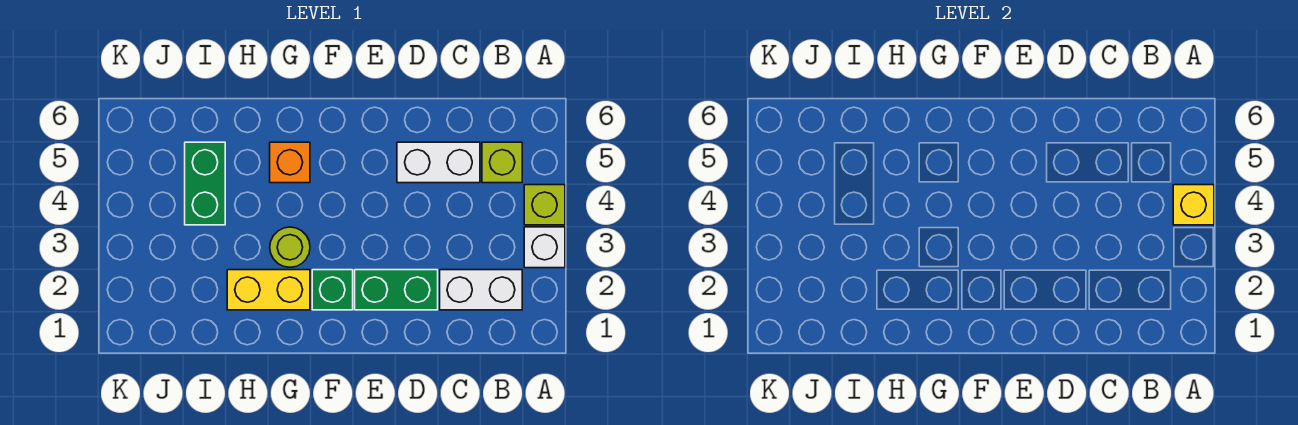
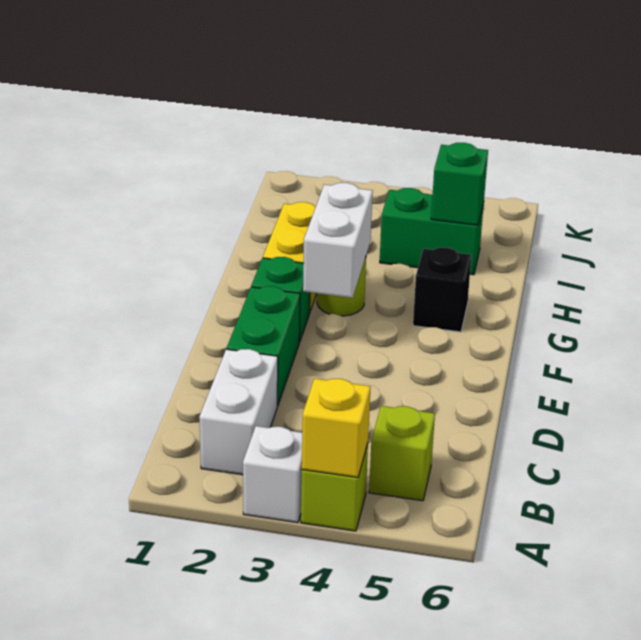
white brick C5:D5 level 1 -> white brick F3:G3 level 2
orange brick G5 level 1 -> black brick G5 level 1
none -> green brick I5 level 2

